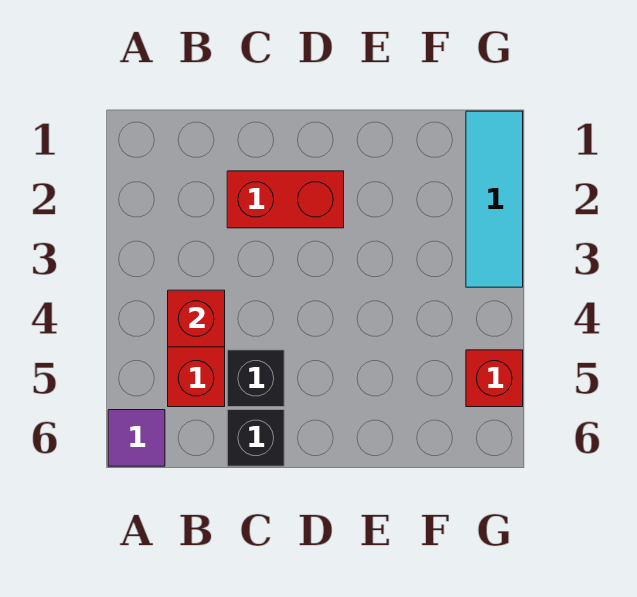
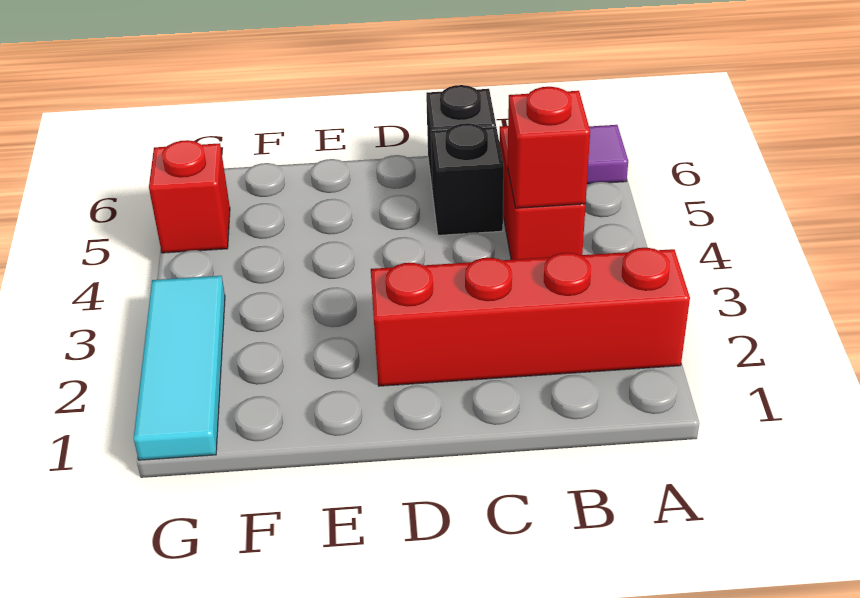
red brick C2:D2 level 1 -> red brick A2:D2 level 1

